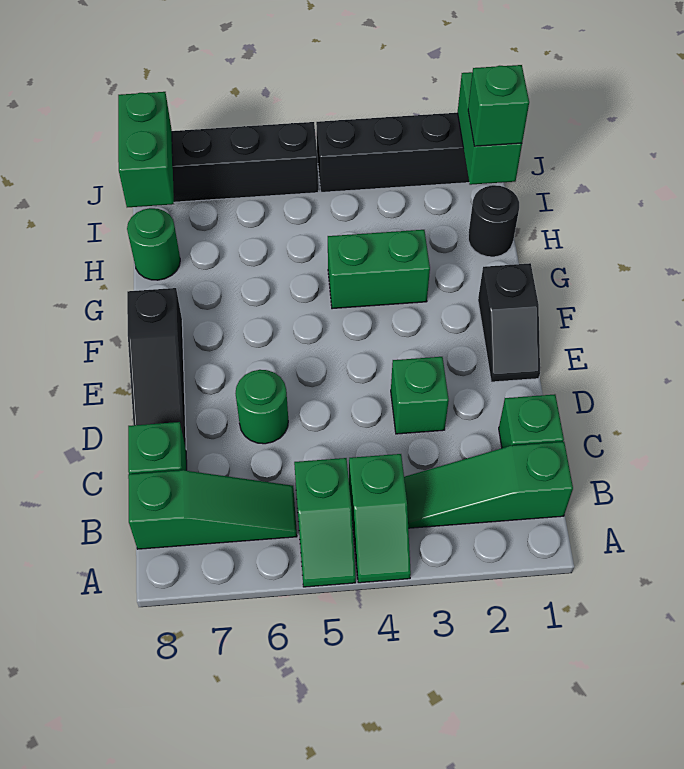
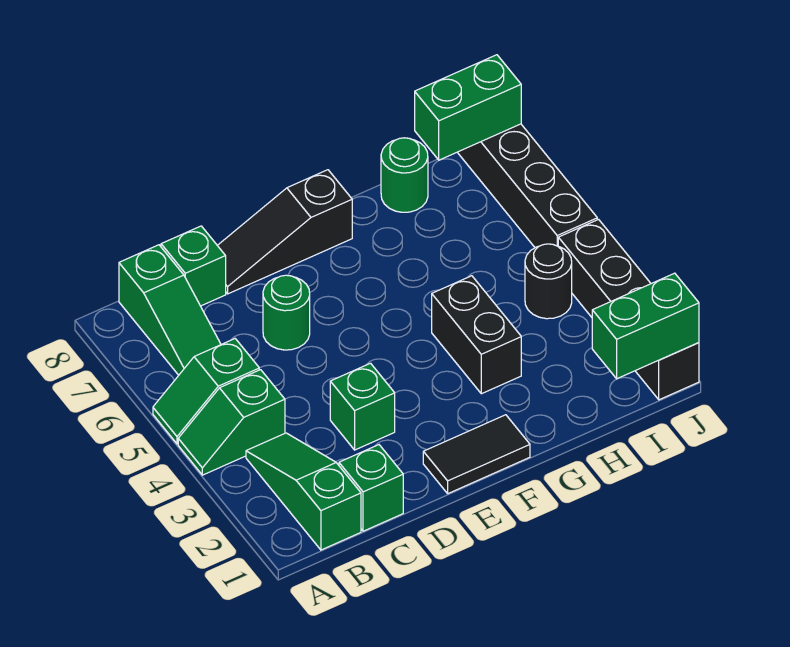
black slope E1:F1 level 1 top F -> black tile E1:F1 level 1
green brick G3:G4 level 1 -> black brick G3:G4 level 1
black round brick H1 level 1 -> black round brick I4 level 1
green brick I1 level 3 -> none

